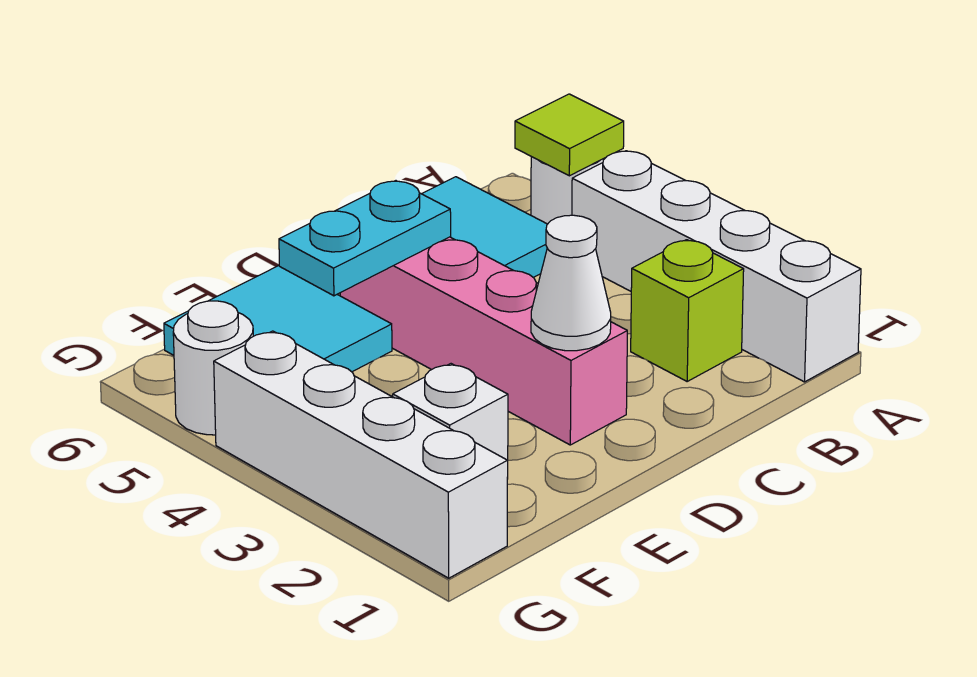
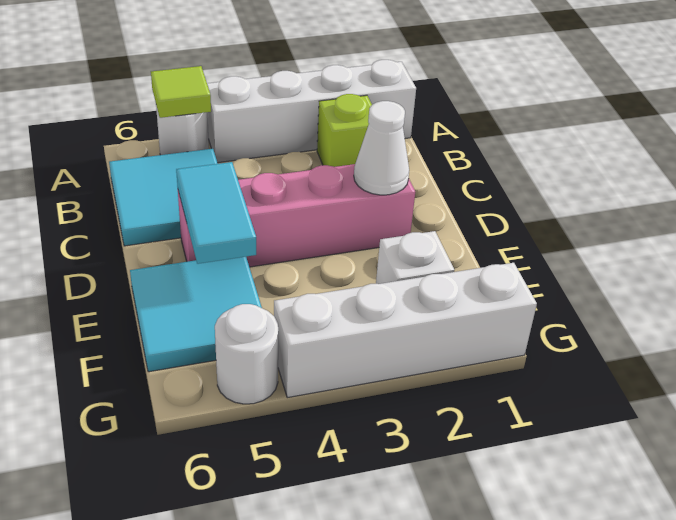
cyan plate D5:E5 level 2 -> cyan tile D5:E5 level 2

